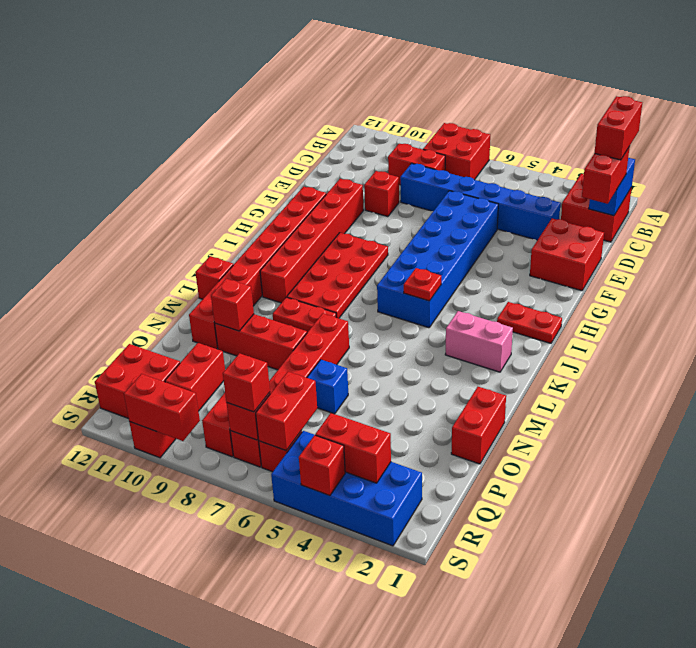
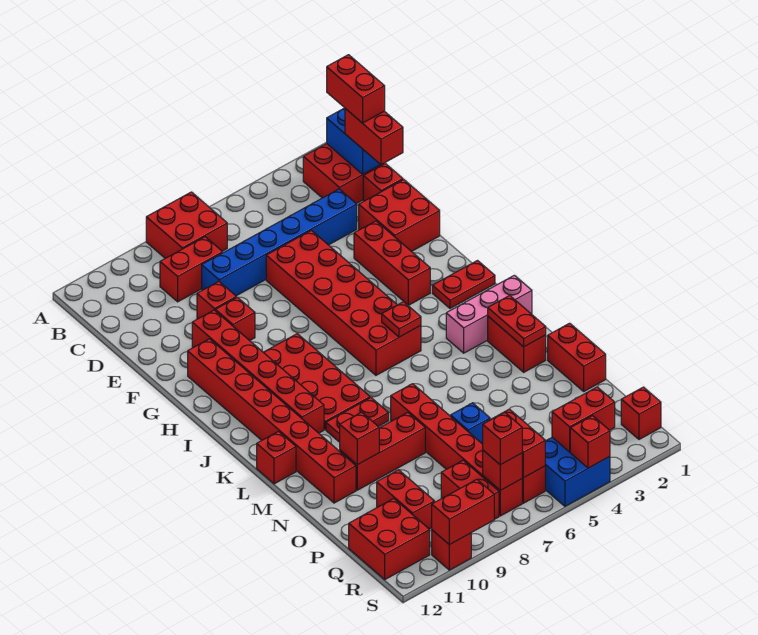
none -> red brick D1 level 1
blue brick E5:J6 level 1 -> red brick E5:J6 level 1
none -> red brick F3:H3 level 1
none -> red brick F9 level 1
pink brick K2:K3 level 1 -> pink brick K1:K3 level 1
none -> red brick L2:M2 level 1
none -> red plate L2:M2 level 2
none -> red brick R1 level 1
blue brick R2:S5 level 1 -> blue brick R4:S5 level 1

